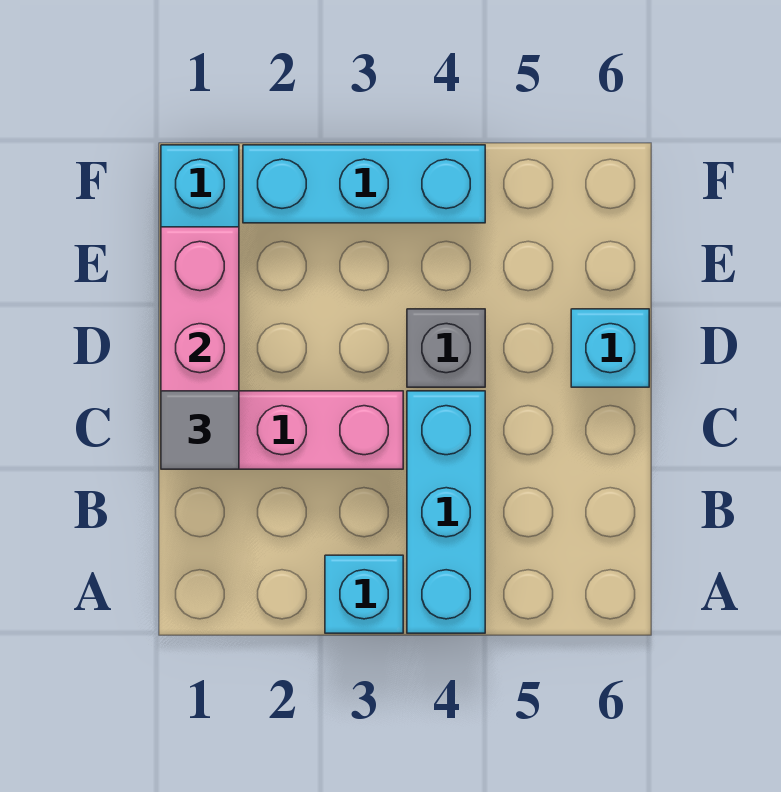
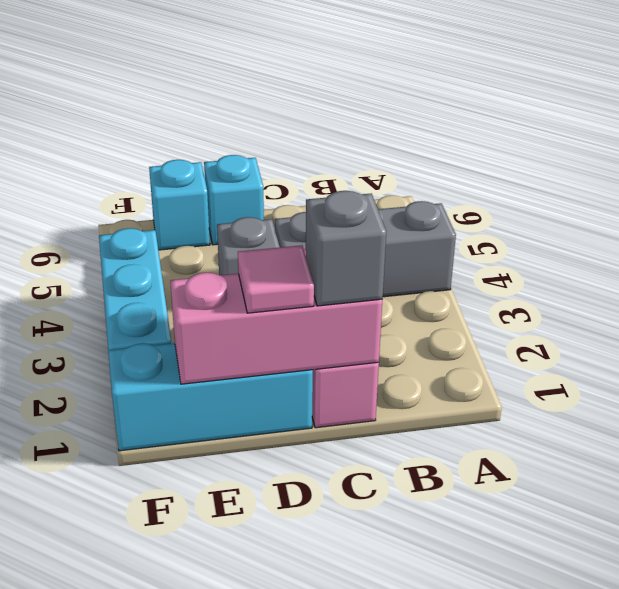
cyan brick A3 level 1 -> cyan brick E6 level 1
cyan brick A4:C4 level 1 -> grey brick A4:C4 level 1
grey tile C1 level 3 -> grey brick C1 level 3
none -> pink tile D1 level 3

